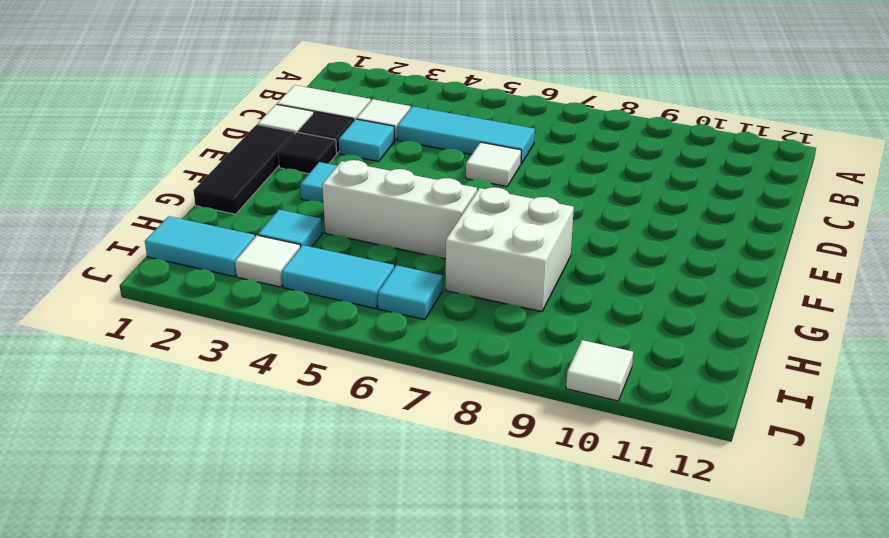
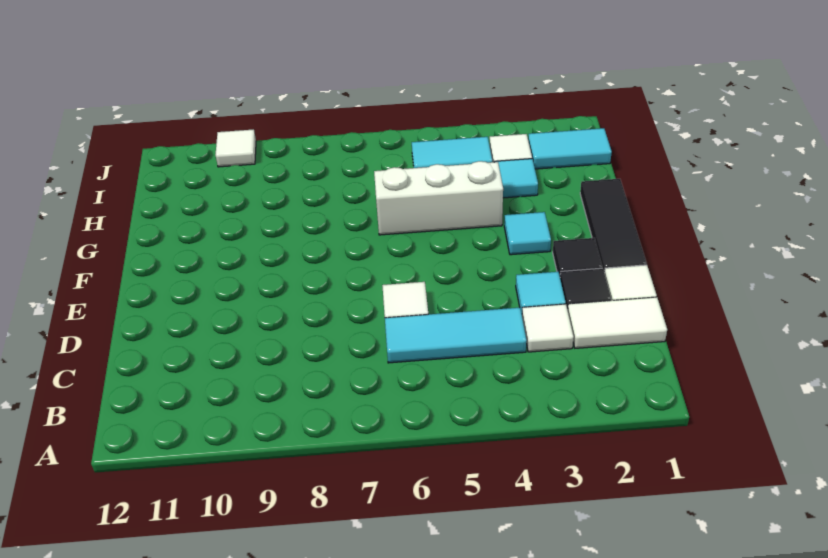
white brick G7:H8 level 1 -> none
cyan tile I6 level 1 -> none

